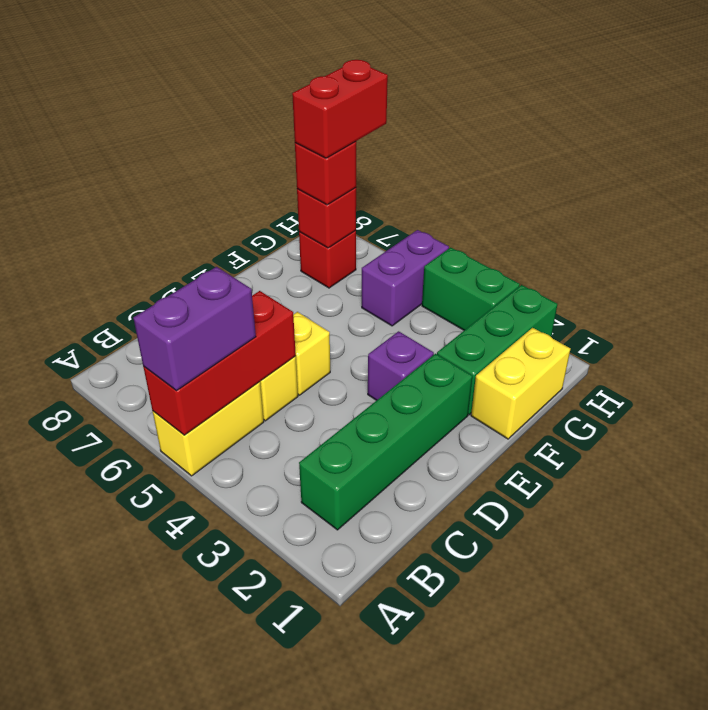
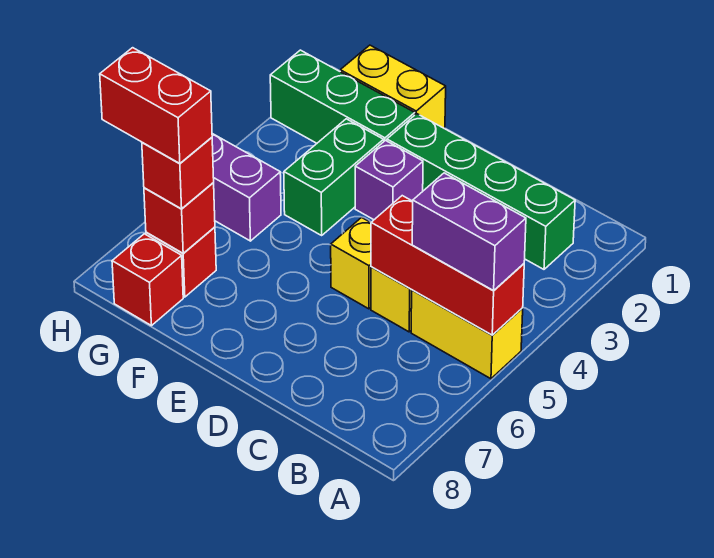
none -> red brick G8 level 1
green brick H3:H4 level 1 -> green brick F3:F4 level 1

